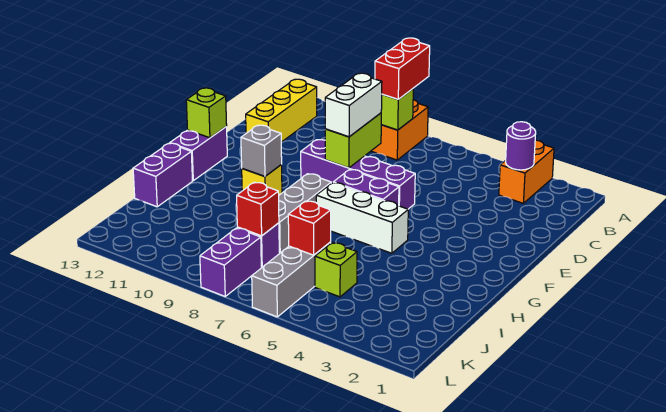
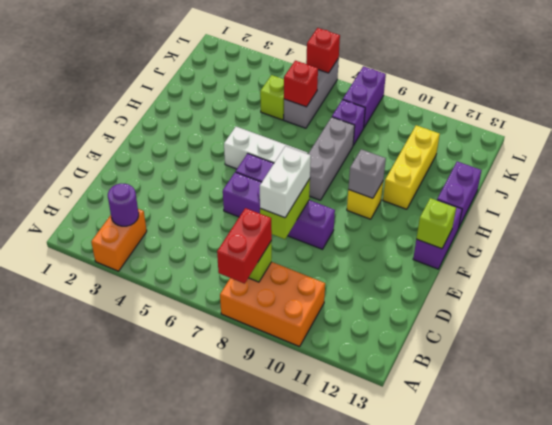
yellow brick B12:D12 level 1 -> yellow brick H11:J11 level 1
red brick J8 level 2 -> red brick L6 level 2

